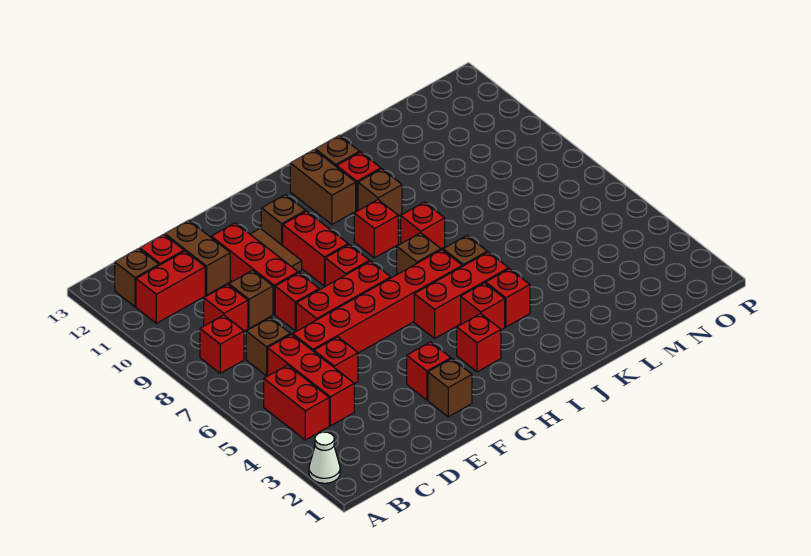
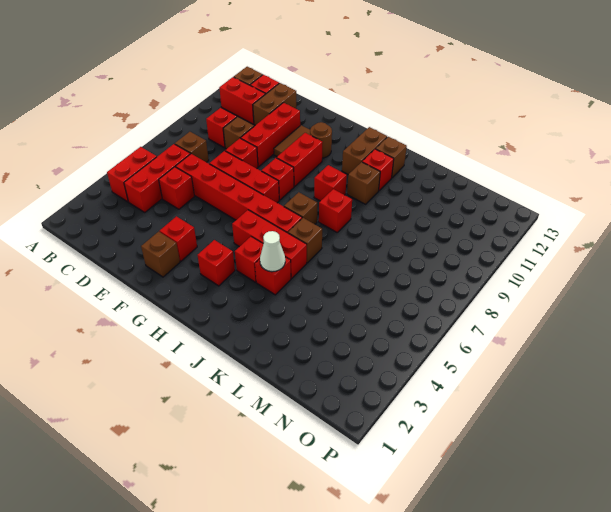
white cone A2 level 1 -> white cone J4 level 2
red brick B8 level 1 -> none
brown brick G11 level 1 -> brown round brick G11 level 1

